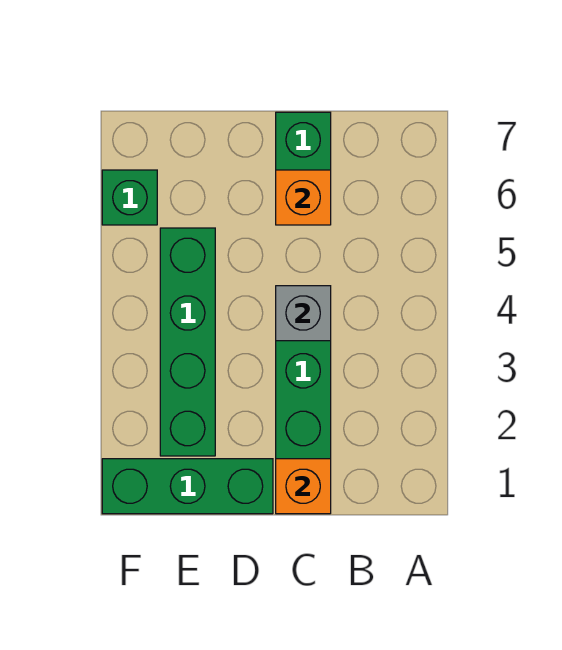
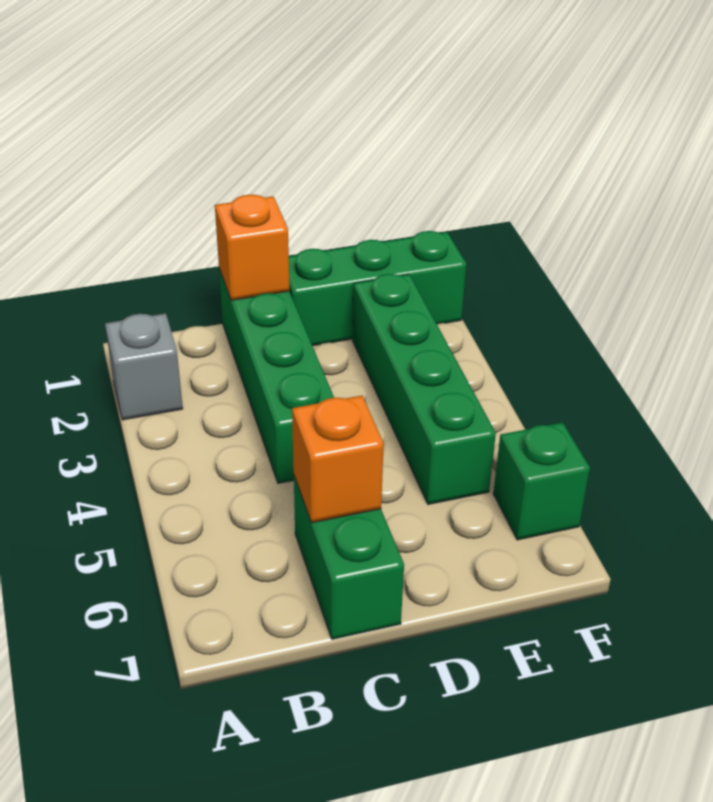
grey brick C4 level 2 -> grey brick A2 level 1

